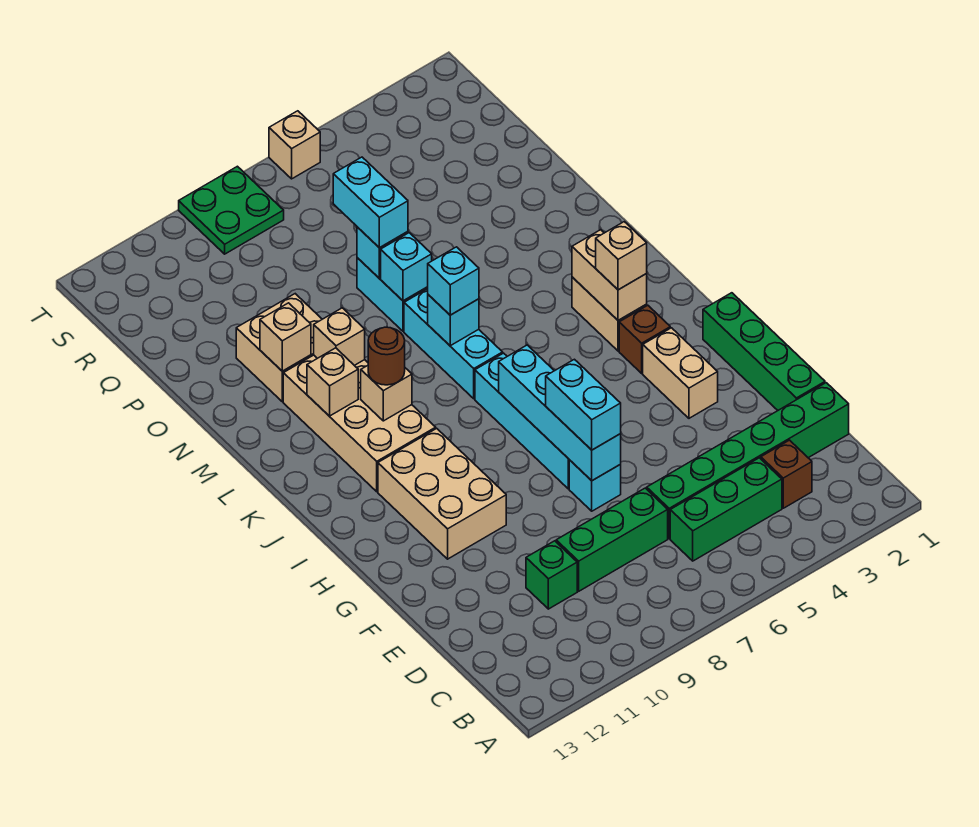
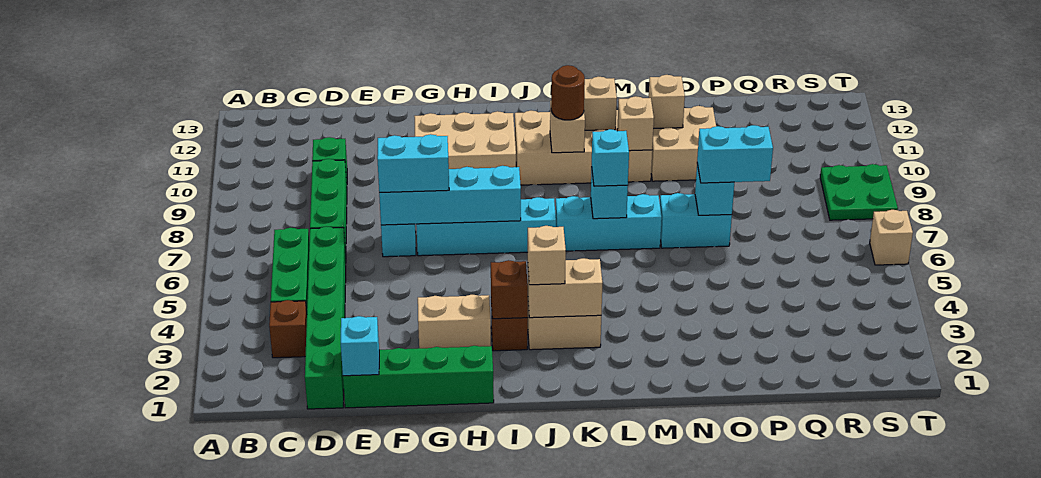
none -> brown brick I3 level 2
cyan brick N7 level 2 -> cyan brick E1 level 2

